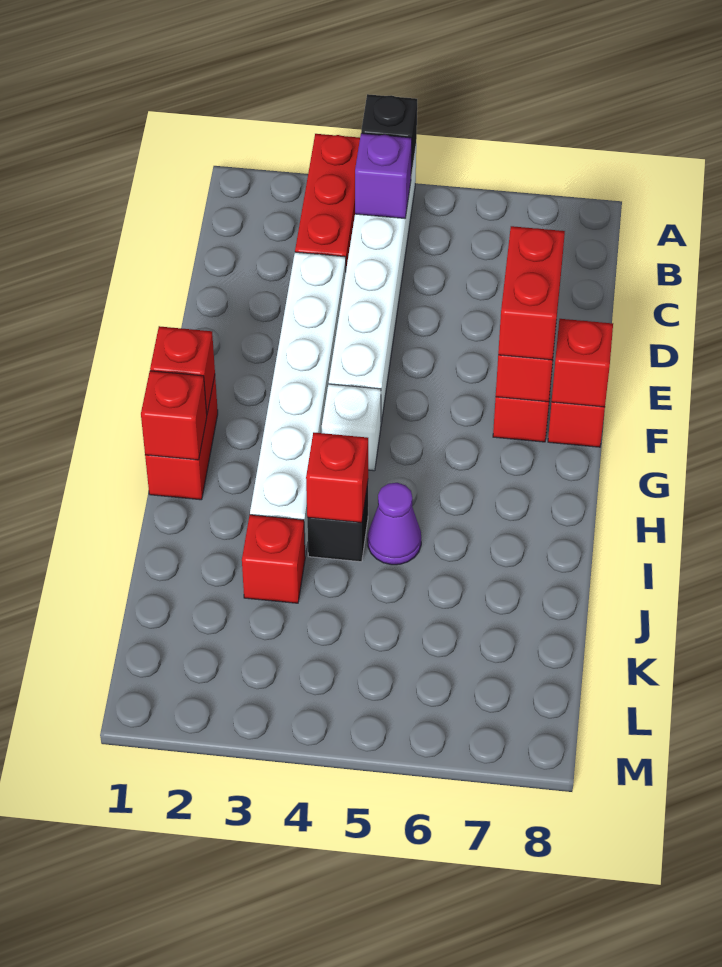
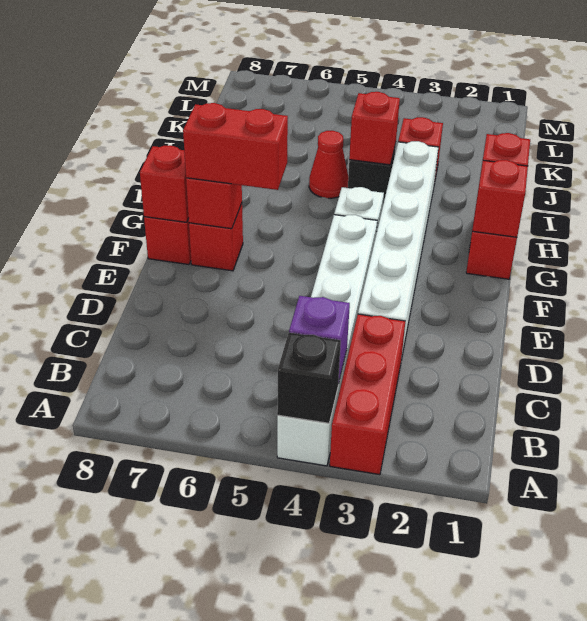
red brick E7:F7 level 3 -> red brick F6:F7 level 3
purple cone I5 level 1 -> red cone I5 level 1

